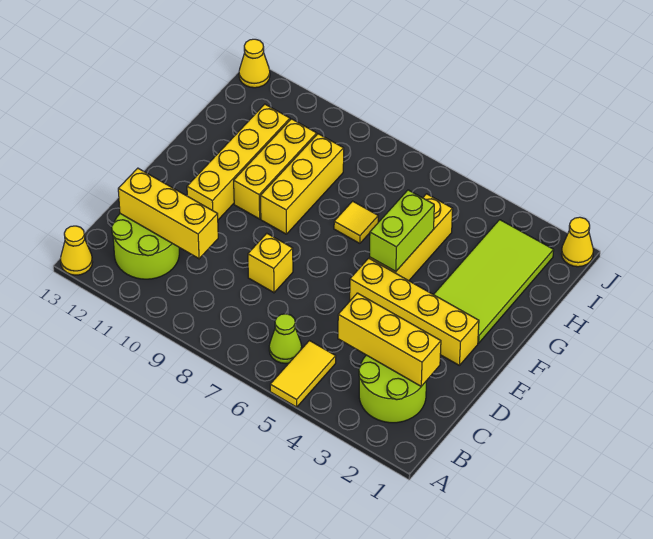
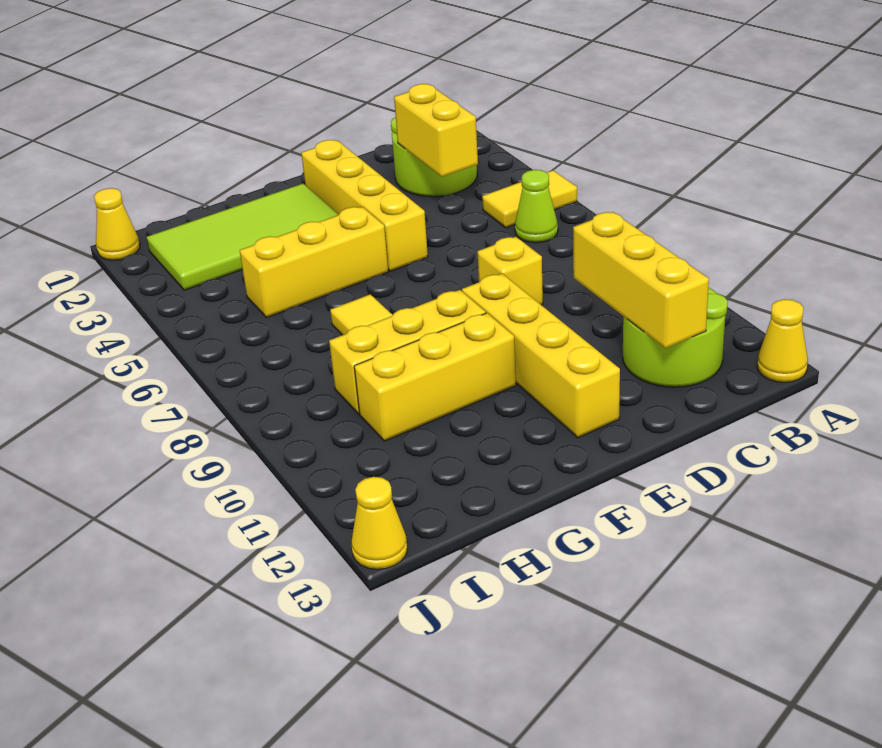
yellow brick C2:C4 level 2 -> yellow brick C3:C4 level 2
yellow brick E11:H11 level 1 -> yellow brick E9:E12 level 1
lime brick F5:G5 level 2 -> none

